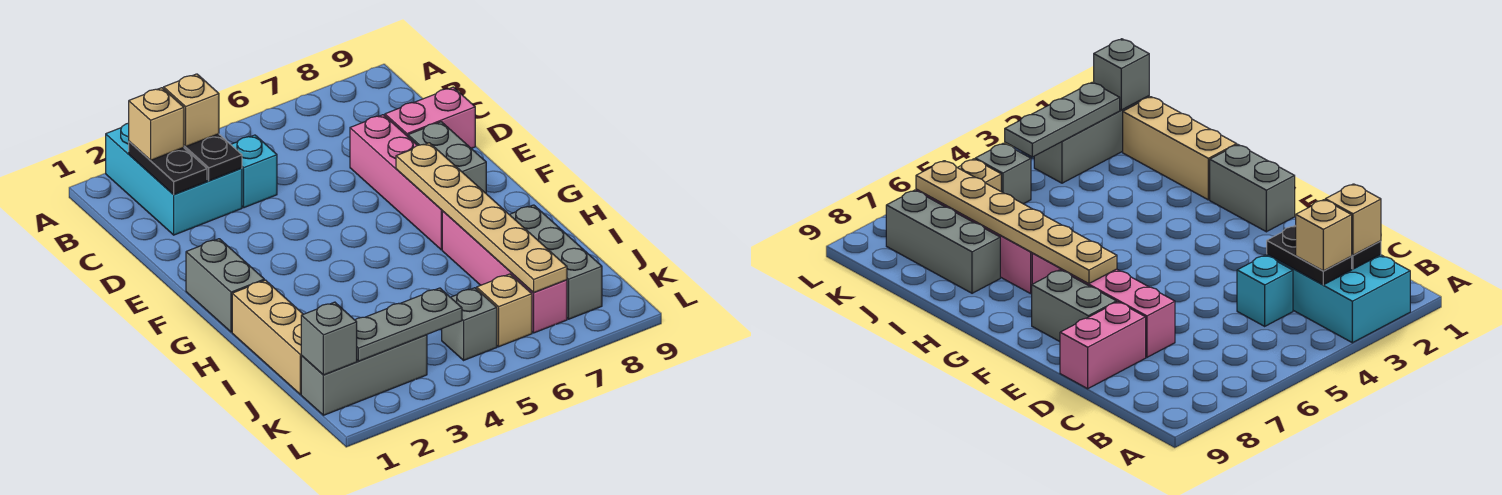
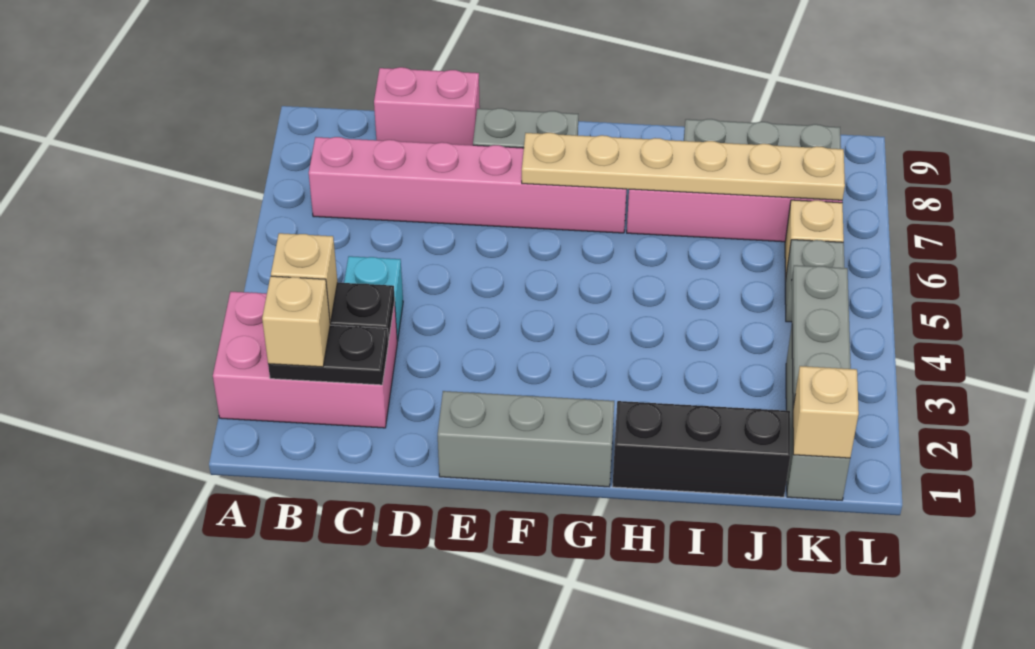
cyan brick A2:C3 level 1 -> pink brick A2:C3 level 1
pink brick D7:G7 level 1 -> pink brick B7:G7 level 1
pink brick D8:D9 level 1 -> pink brick C9:D9 level 1
grey brick F1:G1 level 1 -> grey brick E1:G1 level 1
tan brick H1:J1 level 1 -> black brick H1:J1 level 1
grey brick K1 level 2 -> tan brick K1 level 2

